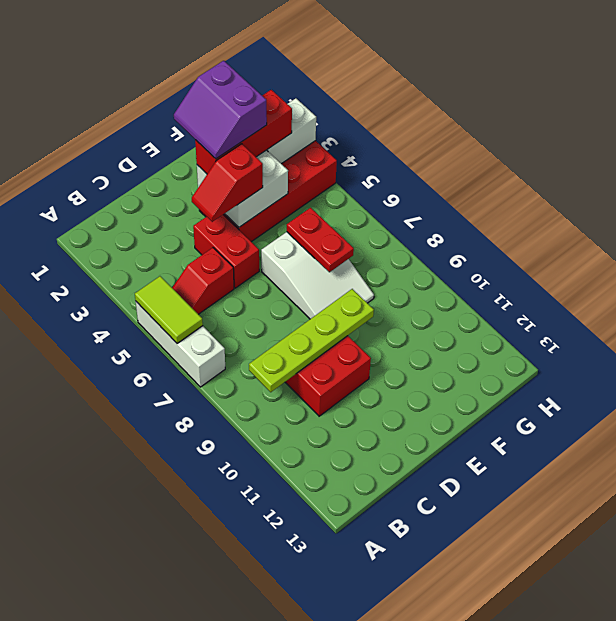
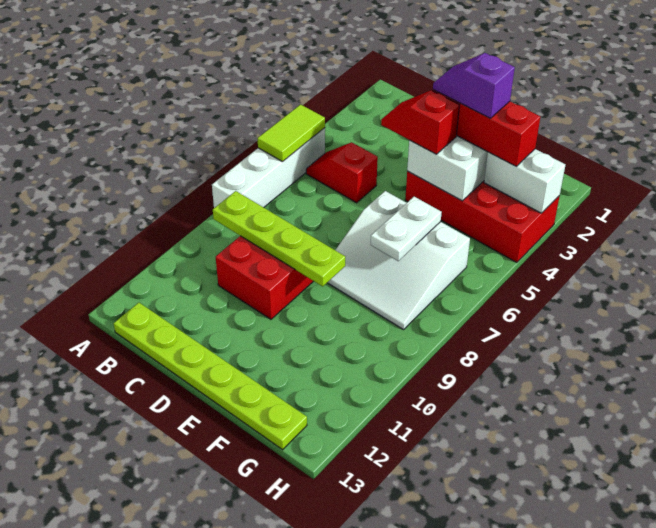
white brick A5:A7 level 1 -> white brick A5:A8 level 1
none -> lime plate B13:G13 level 1
red brick D4:D5 level 1 -> none
purple slope E2:F3 level 4 top F -> purple slope E3:F3 level 4 top F
white slope E6:F8 level 1 top 6 -> white slope E6:G8 level 1 top 6
red plate F6:F7 level 2 -> white plate F6:F7 level 2

